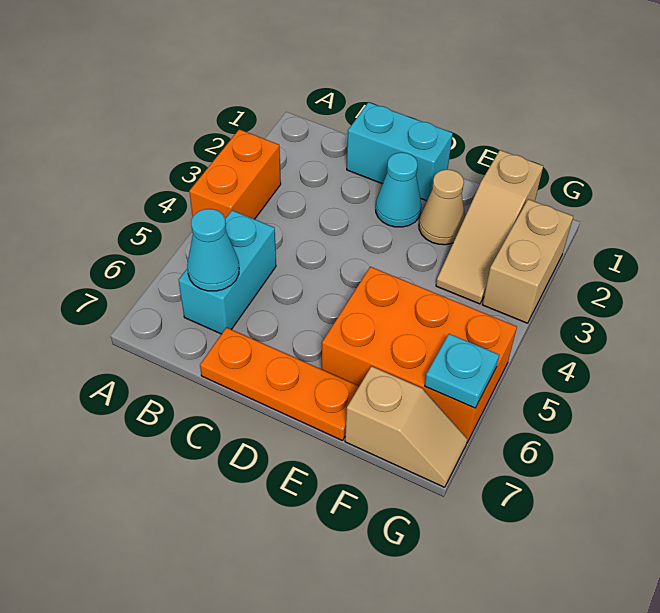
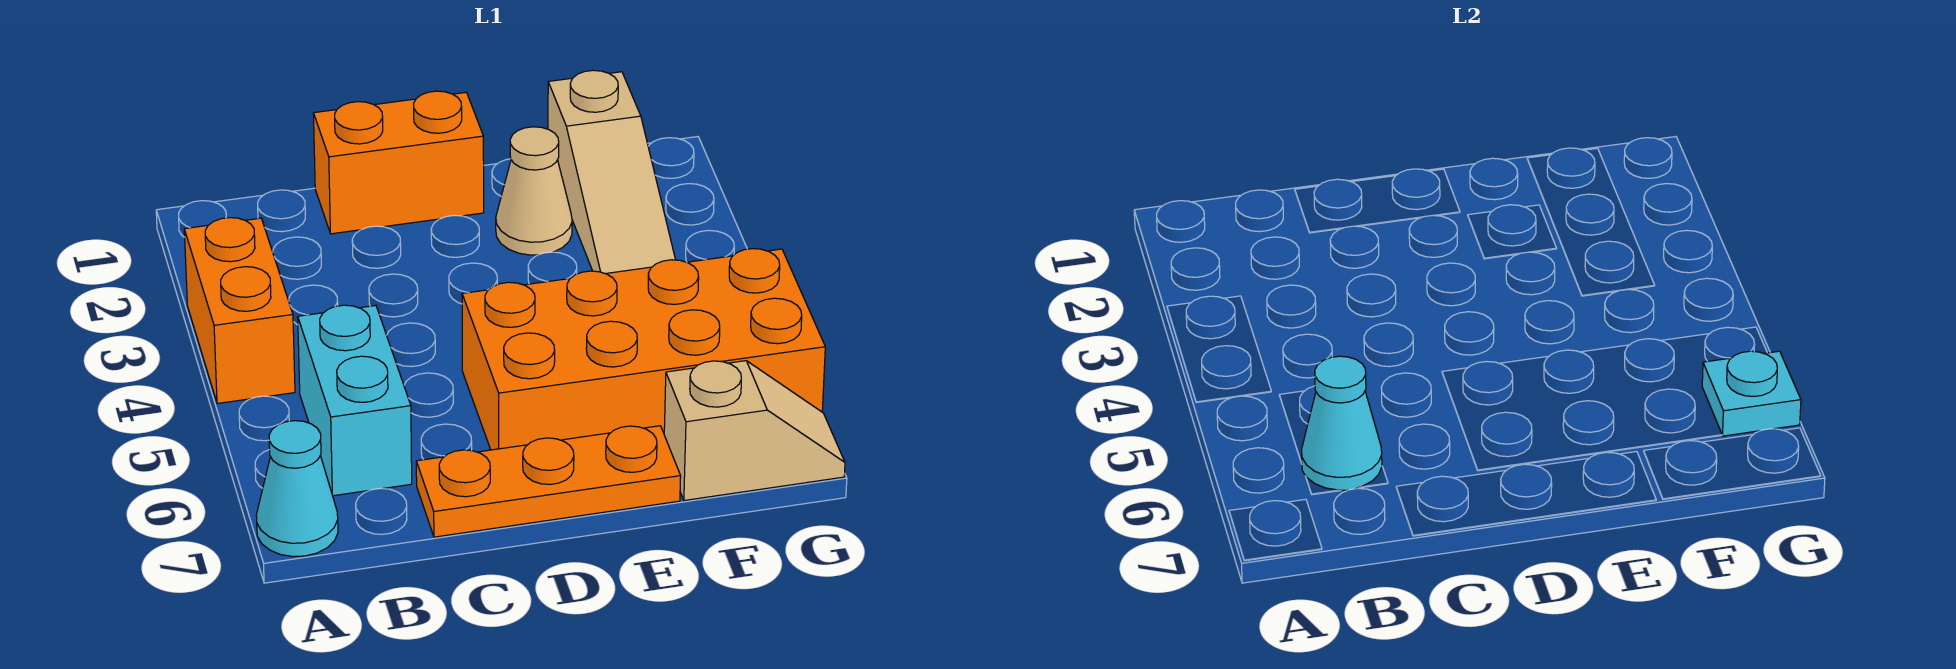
cyan brick C1:D1 level 1 -> orange brick C1:D1 level 1
cyan cone D2 level 1 -> cyan cone A7 level 1
orange brick E5:G6 level 1 -> orange brick D5:G6 level 1
tan brick G2:G3 level 1 -> none

